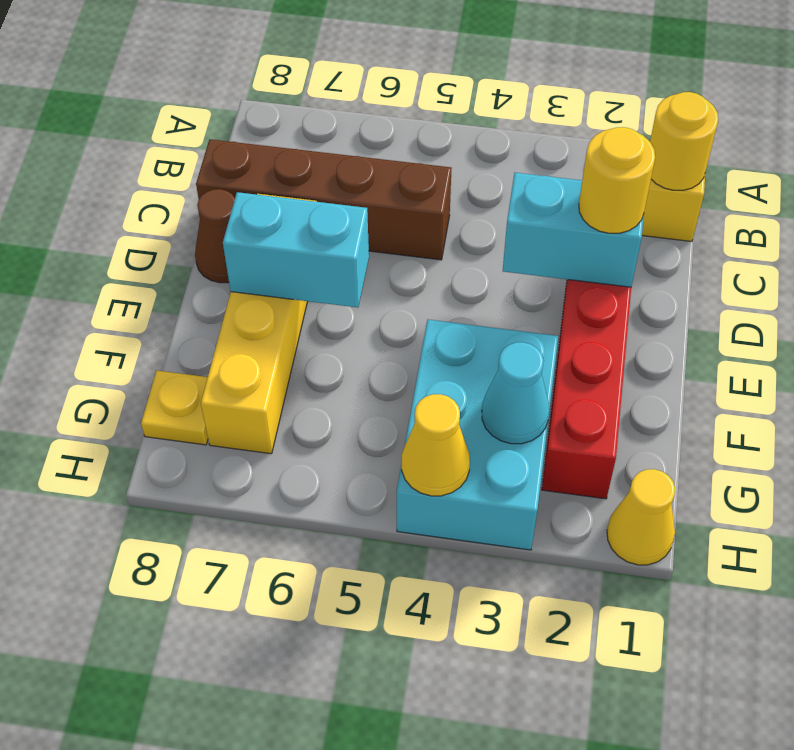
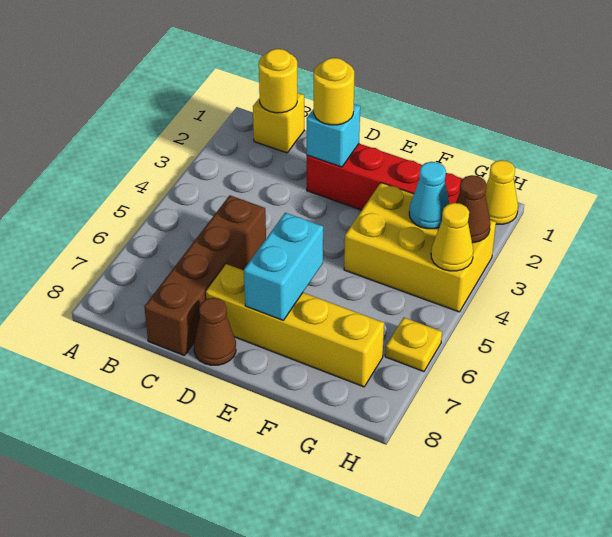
cyan brick D2:D3 level 2 -> cyan brick D2 level 2
cyan brick F3:H4 level 1 -> yellow brick F3:H4 level 1
yellow plate G8 level 1 -> yellow plate H6 level 1
none -> brown cone H3 level 2

